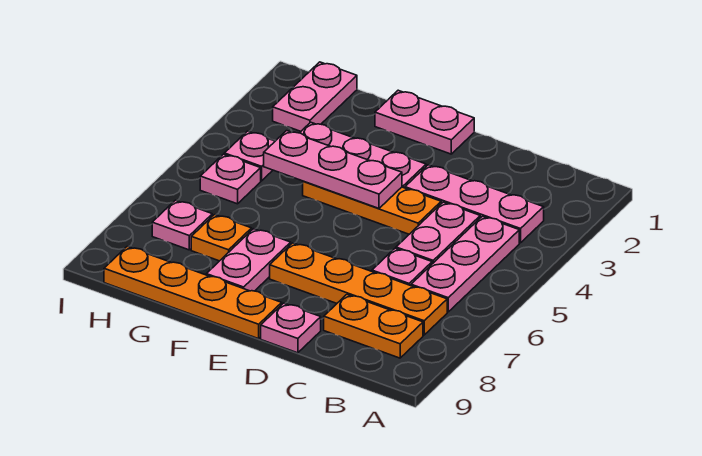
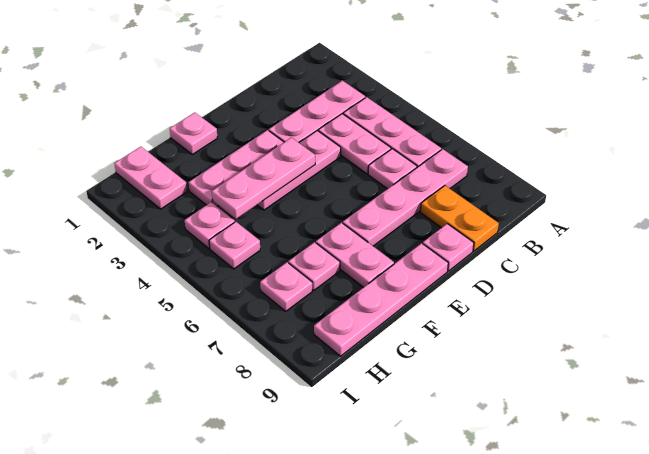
orange plate B7:E7 level 1 -> pink plate B7:E7 level 1
orange plate B8:C8 level 1 -> orange plate C8:C9 level 1
orange plate D4:F4 level 1 -> pink plate D4:F4 level 1
pink plate E1:F1 level 1 -> pink plate F1 level 1
orange plate E9:H9 level 1 -> pink plate E9:H9 level 1
orange plate G7 level 1 -> pink plate G7 level 1

